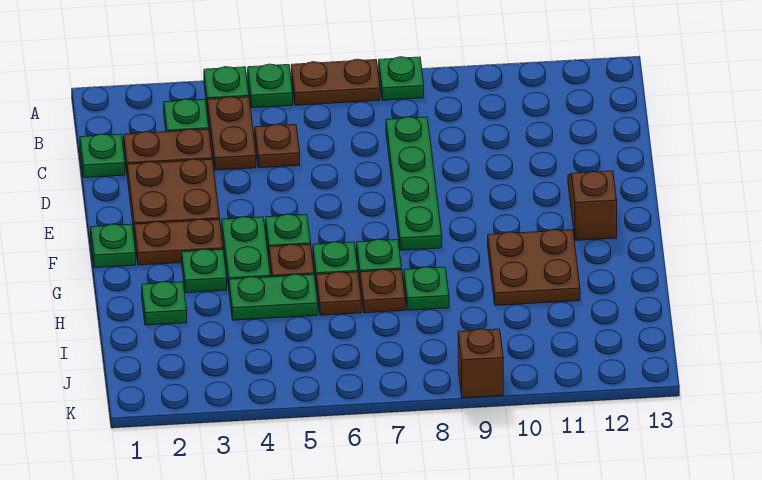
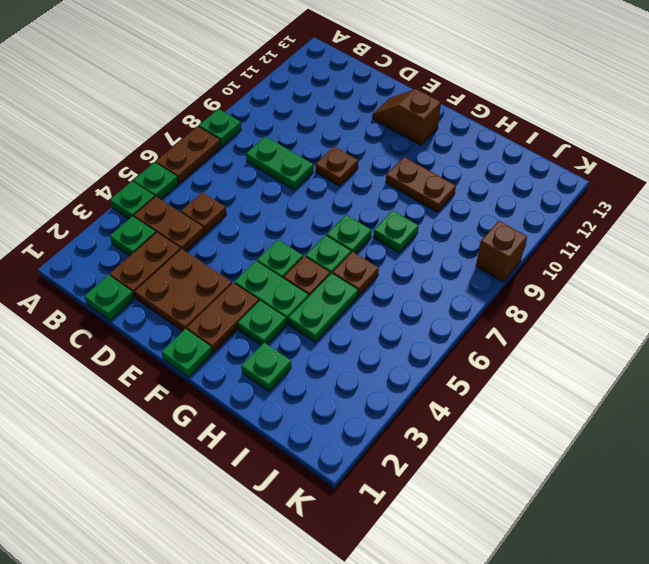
green plate C8:F8 level 1 -> green plate C8:D8 level 1
brown plate G10:H11 level 1 -> brown plate G10:H10 level 1
brown plate H7 level 1 -> brown plate E9 level 1

